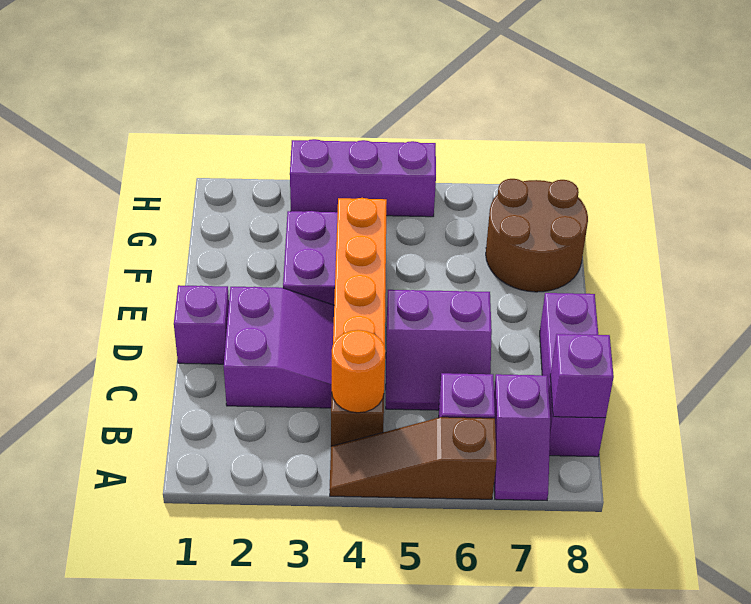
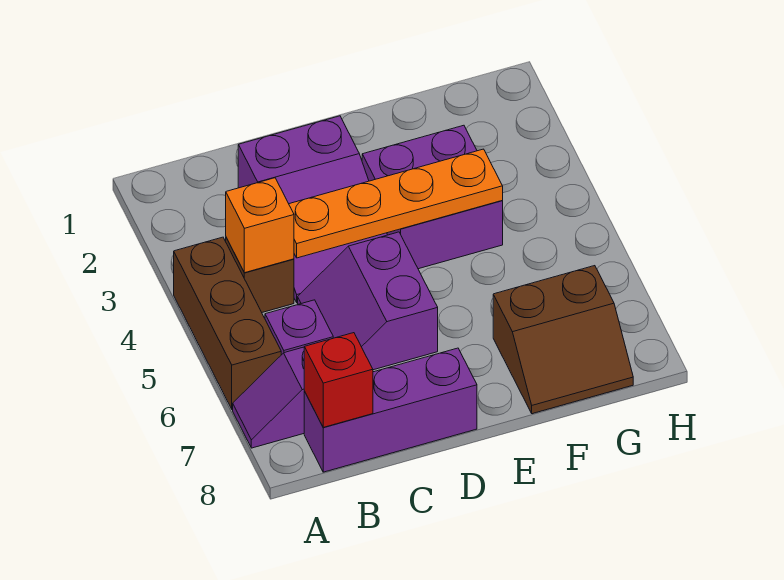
brown slope A4:A6 level 1 top 6 -> brown brick A4:A6 level 1
orange round brick B4 level 2 -> orange brick B4 level 2
purple brick B8 level 2 -> red brick B8 level 2
purple brick D1 level 1 -> none
brown round brick F7:G8 level 1 -> brown slope F7:G8 level 1 top 7
purple brick H3:H5 level 1 -> none

